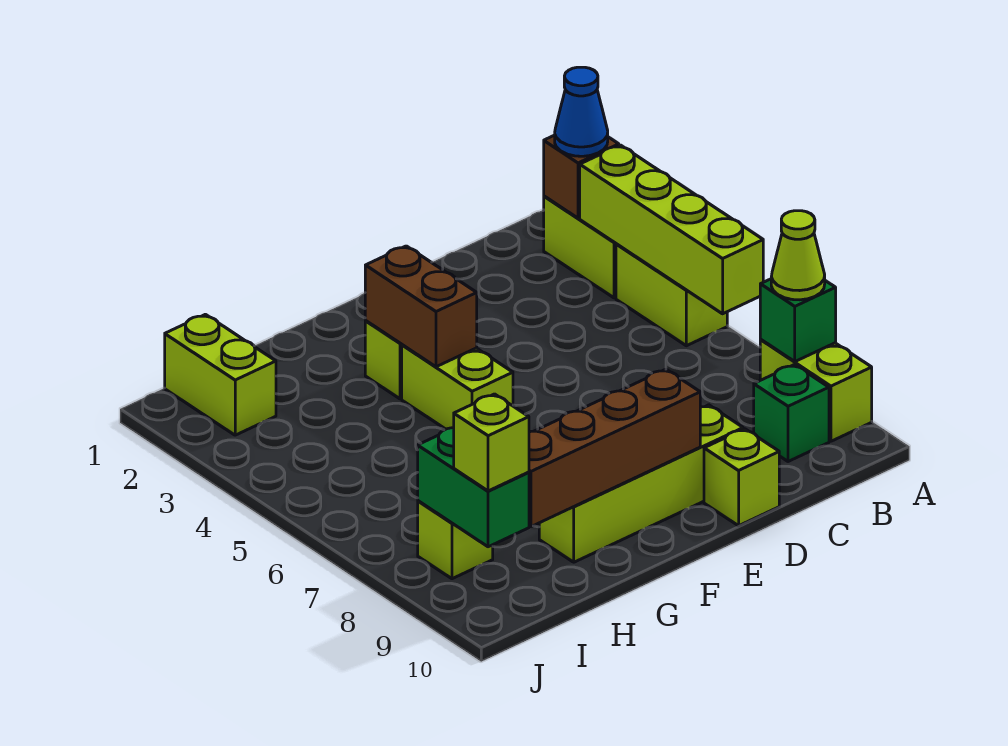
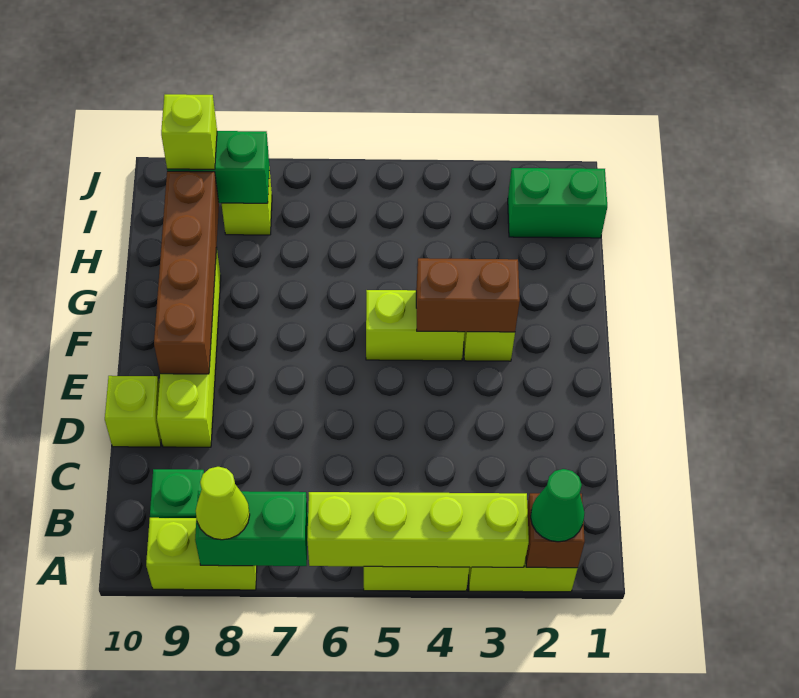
blue cone A2 level 3 -> green cone A2 level 3
green brick A8 level 2 -> green brick A7:A8 level 2
lime brick I1:I2 level 1 -> green brick I1:I2 level 1

